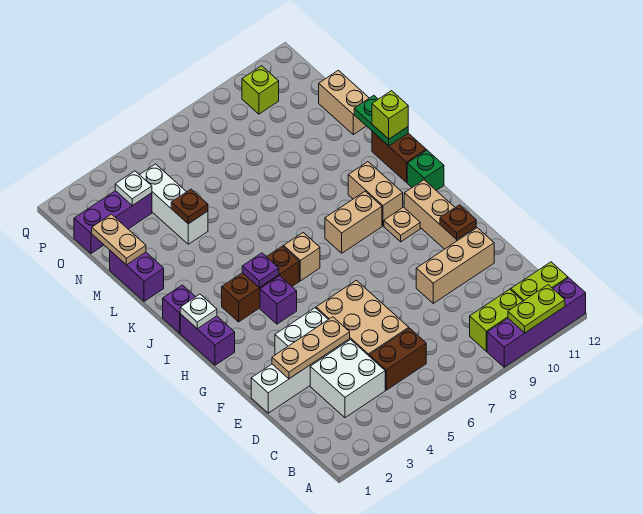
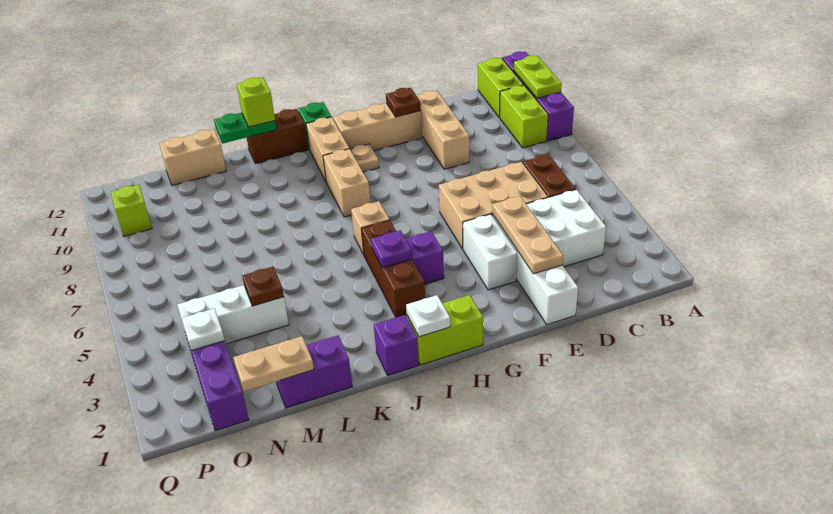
purple brick H1:I1 level 1 -> lime brick H1:I1 level 1
tan brick I10:J10 level 1 -> tan brick I10:I11 level 1

